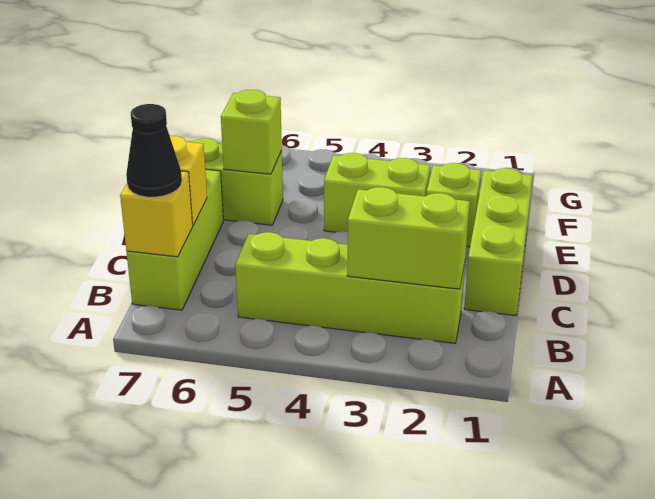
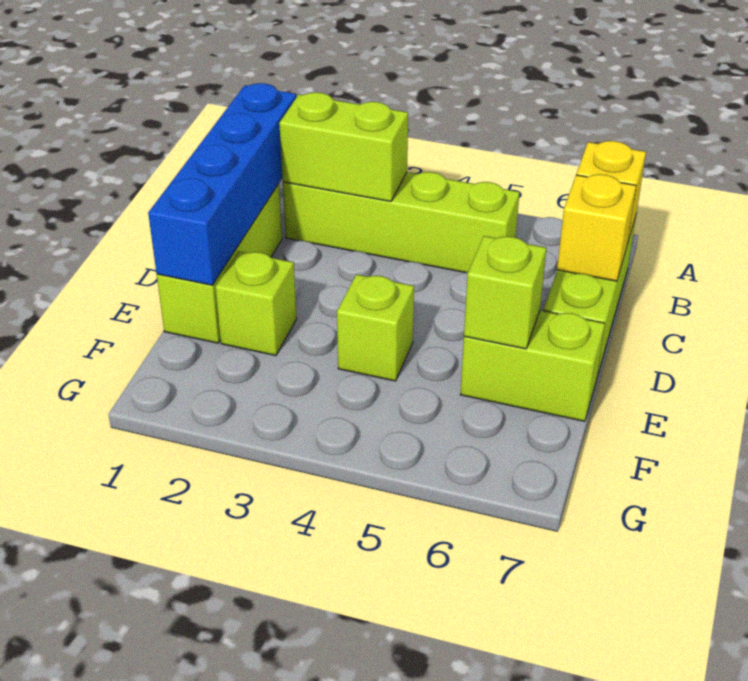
none -> blue brick B1:E1 level 2
black cone B7 level 3 -> none
lime brick E3:E4 level 1 -> lime brick E4 level 1

